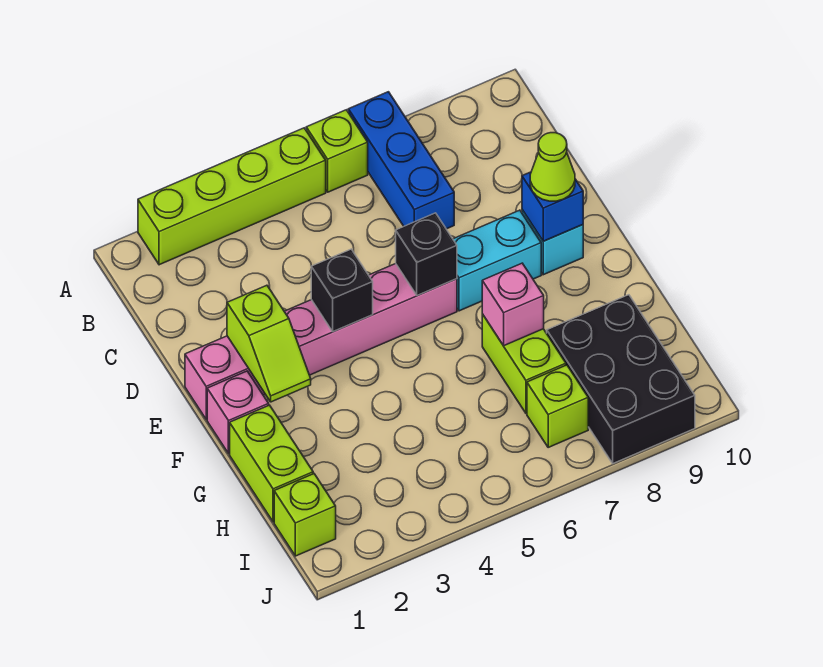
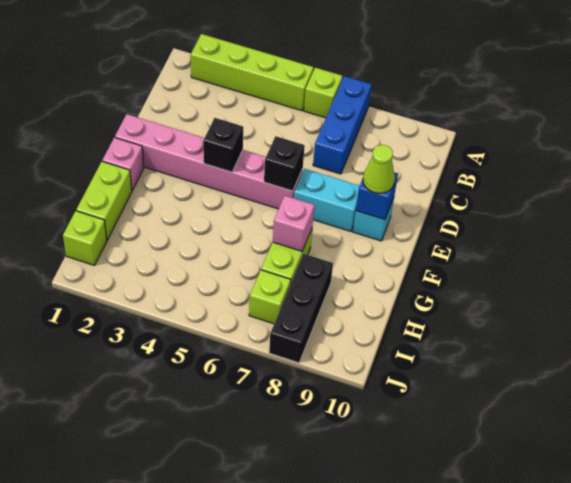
lime slope E2:F2 level 2 top E -> none
black brick H8:J9 level 1 -> black brick H8:J8 level 1

